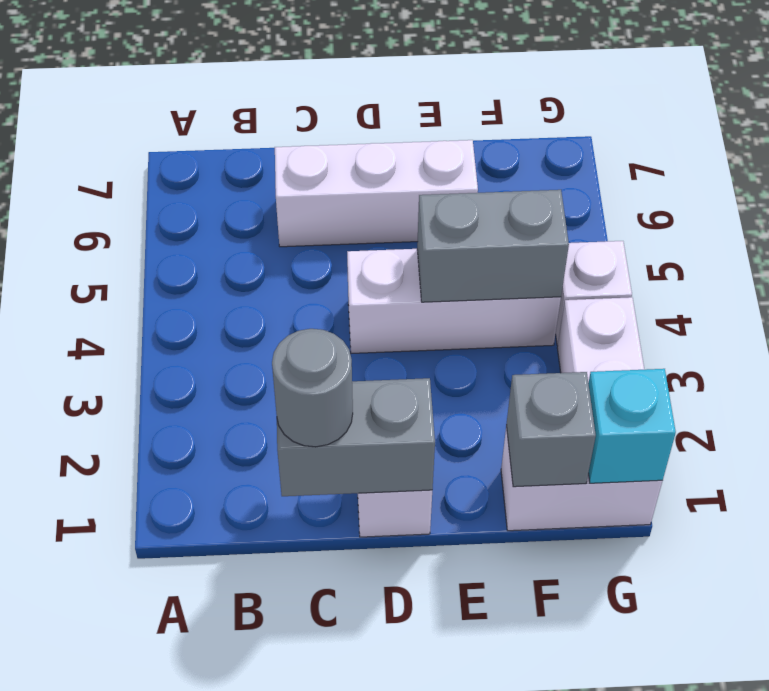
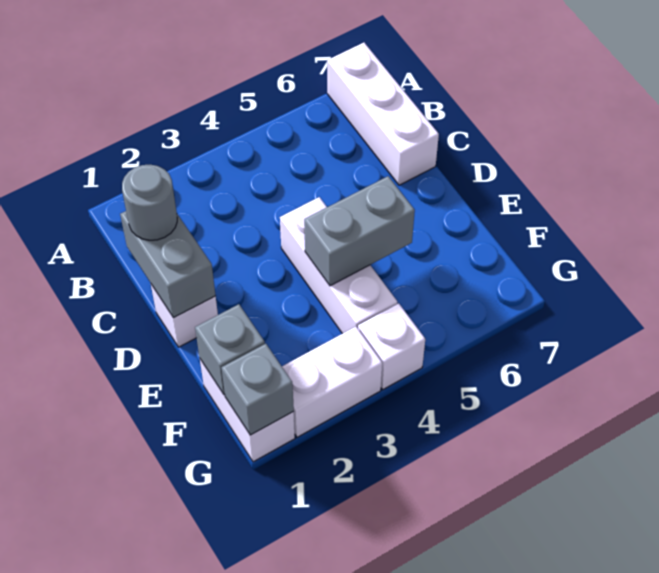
white brick C6:E6 level 1 -> white brick A7:C7 level 1
grey brick E4:F4 level 2 -> grey brick E4:E5 level 2
cyan brick G1 level 2 -> grey brick G1 level 2

